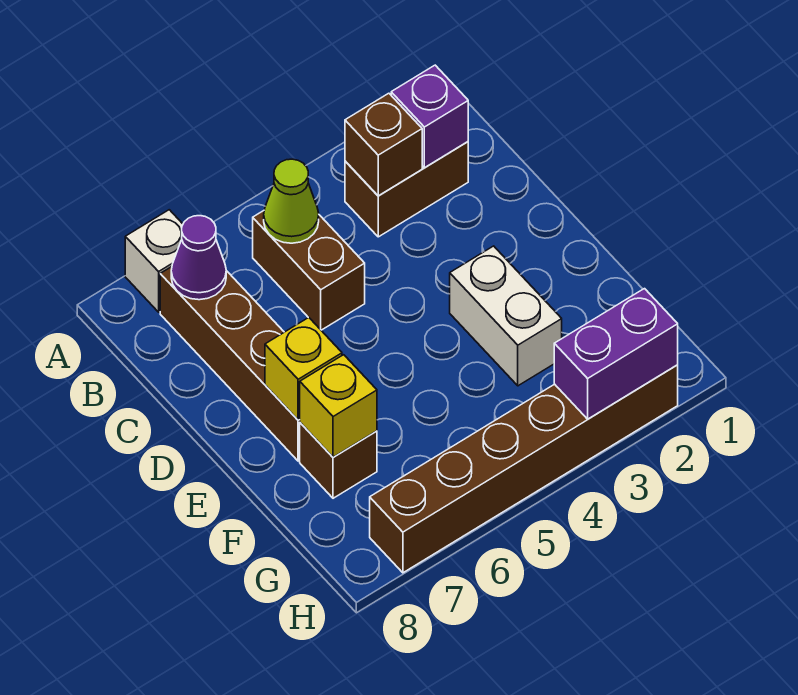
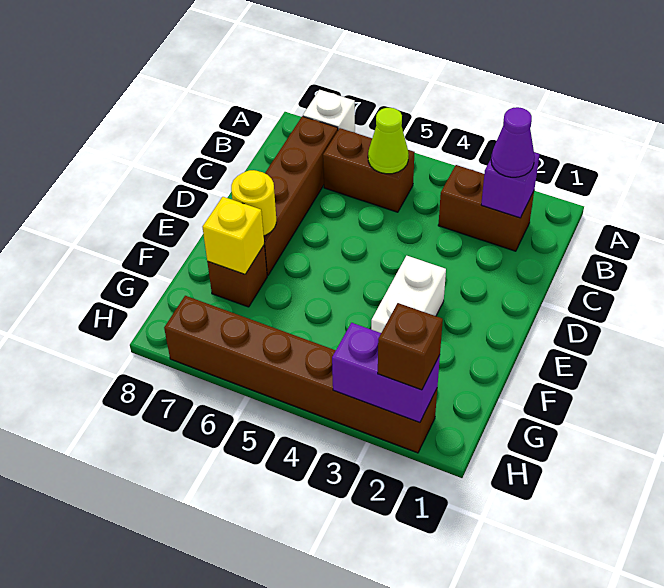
brown brick B3 level 2 -> brown brick H2 level 3
brown brick B5:C5 level 1 -> brown brick B5:B6 level 1
purple cone B7 level 2 -> purple cone B2 level 3
yellow brick E7 level 2 -> yellow round brick E7 level 2

